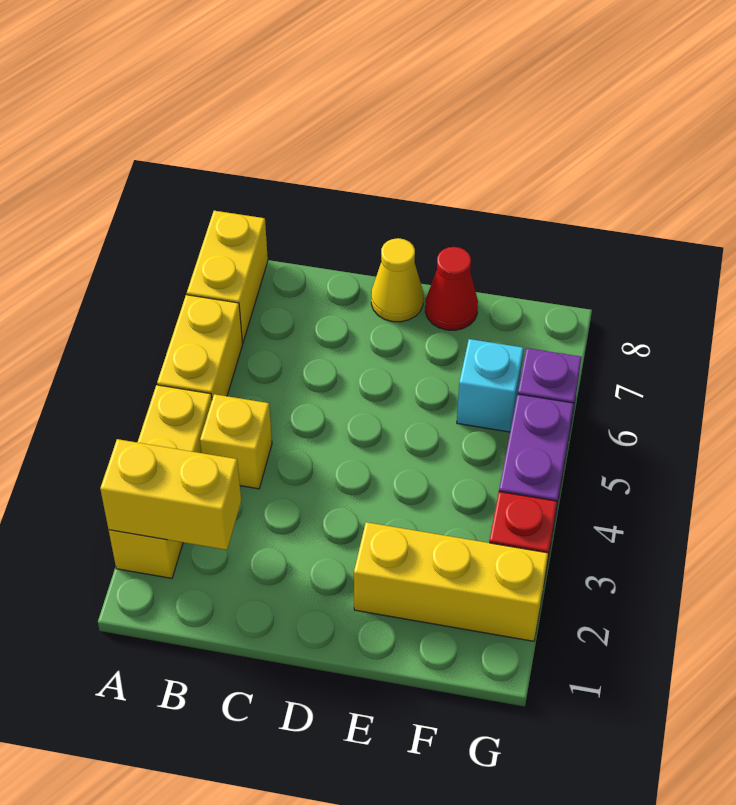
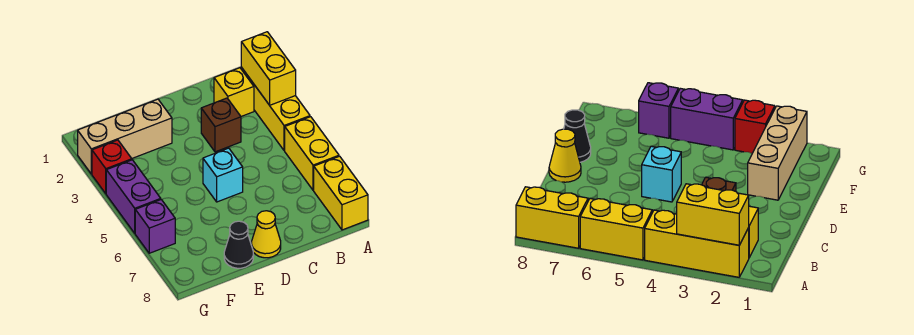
yellow brick A2:B2 level 2 -> yellow brick A2:A3 level 2
yellow brick B4 level 1 -> yellow brick B2 level 1
none -> brown brick C3 level 1
yellow brick E2:G2 level 1 -> tan brick E2:G2 level 1
red cone E8 level 1 -> black cone E8 level 1
cyan brick F6 level 1 -> cyan brick D5 level 1

